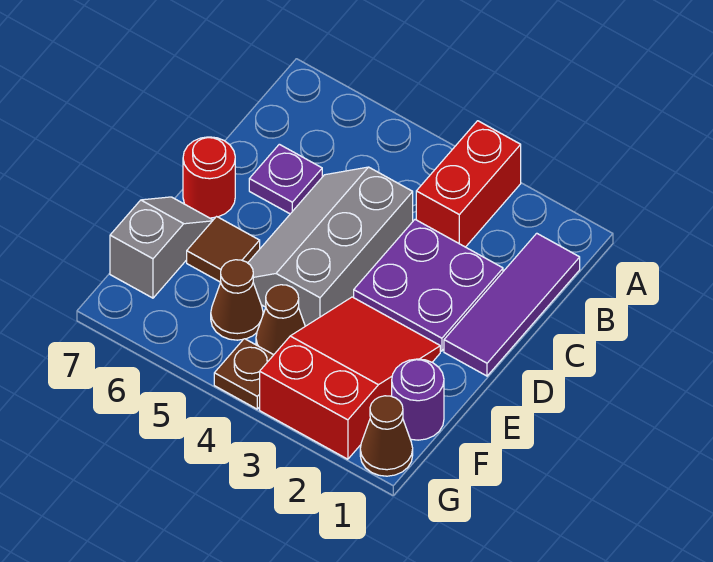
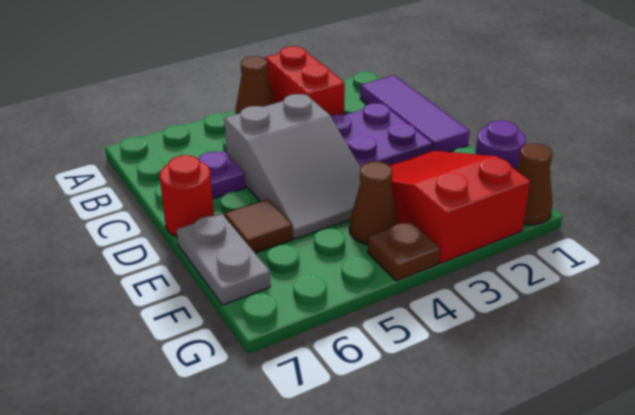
grey slope C4:E5 level 1 top 4 -> grey slope C4:E5 level 1 top C
grey slope E7:F7 level 1 top F -> grey plate E7:F7 level 1
brown cone F5 level 1 -> brown cone A4 level 1

